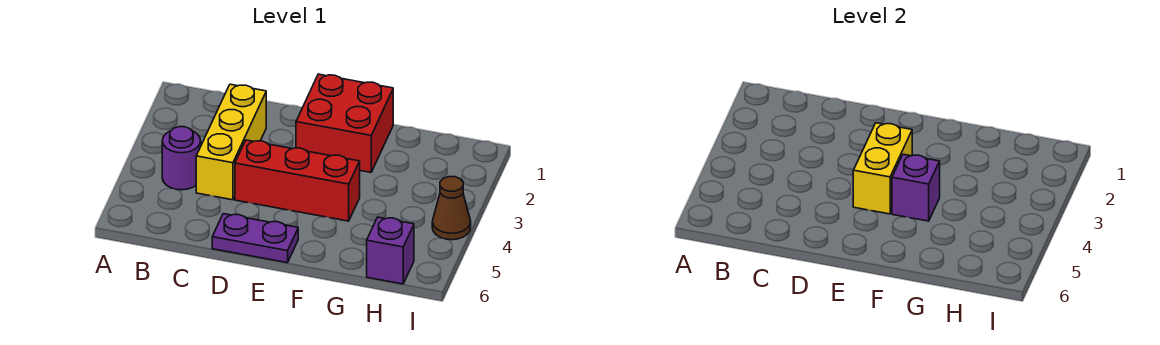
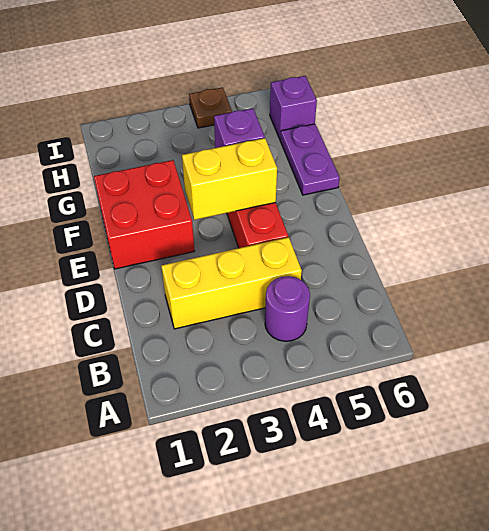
purple plate D6:E6 level 1 -> purple plate F6:G6 level 1
brown cone I4 level 1 -> brown plate I4 level 1

